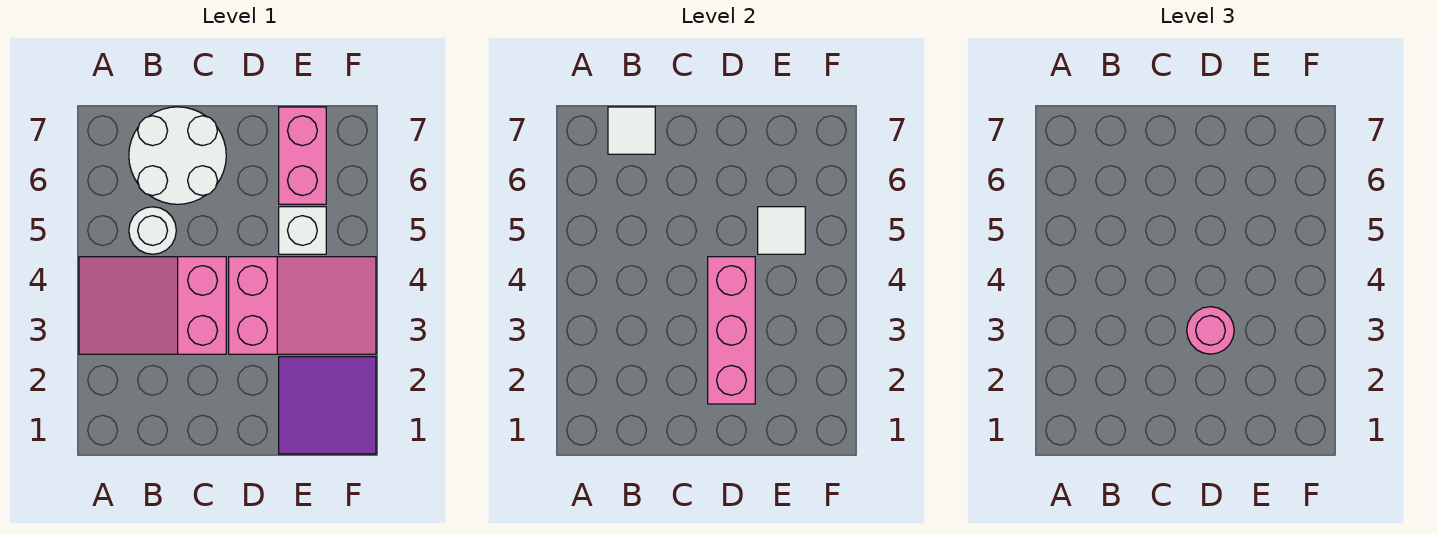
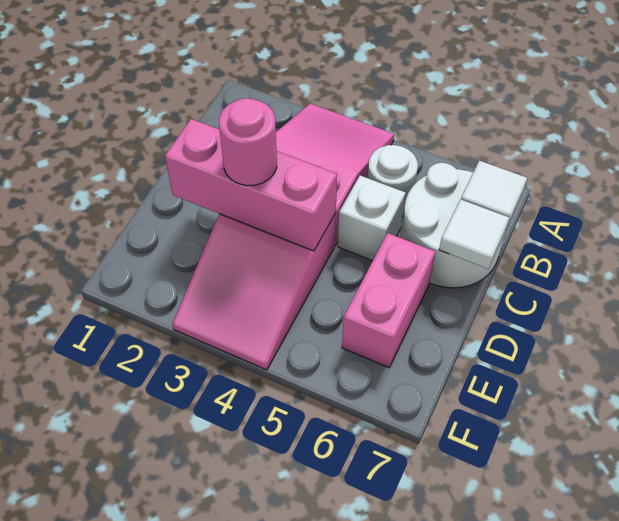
purple tile E1:F2 level 1 -> none
white brick E5 level 1 -> white brick C5 level 1
white tile E5 level 2 -> white tile C7 level 2
pink brick E6:E7 level 1 -> pink brick D6:E6 level 1

